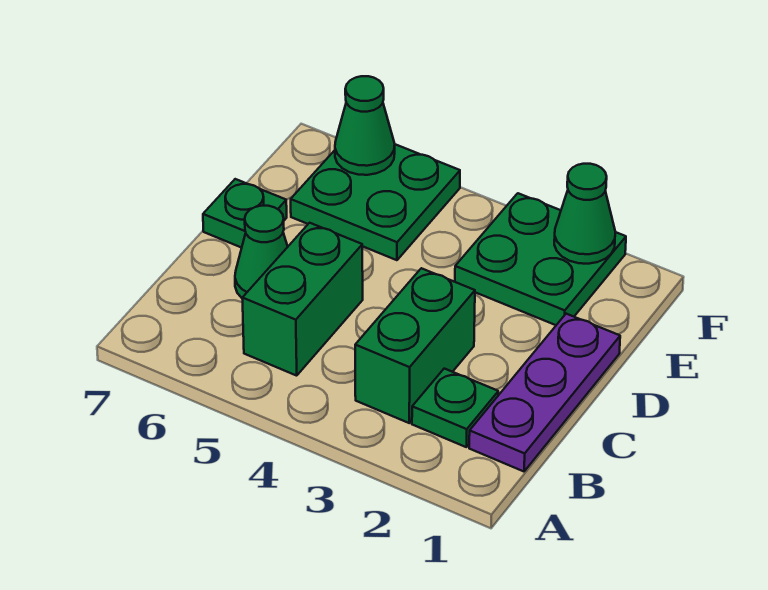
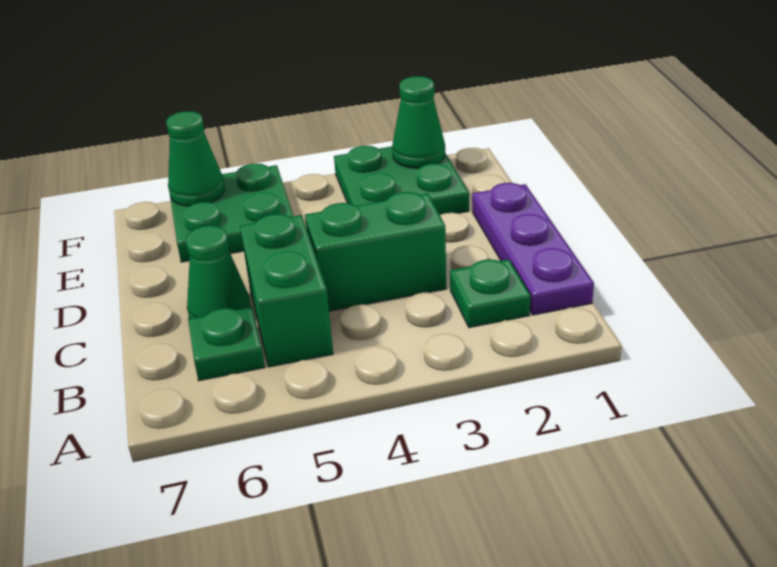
green brick B3:C3 level 1 -> green brick C3:C4 level 1
green plate D7 level 1 -> green plate B6 level 1

